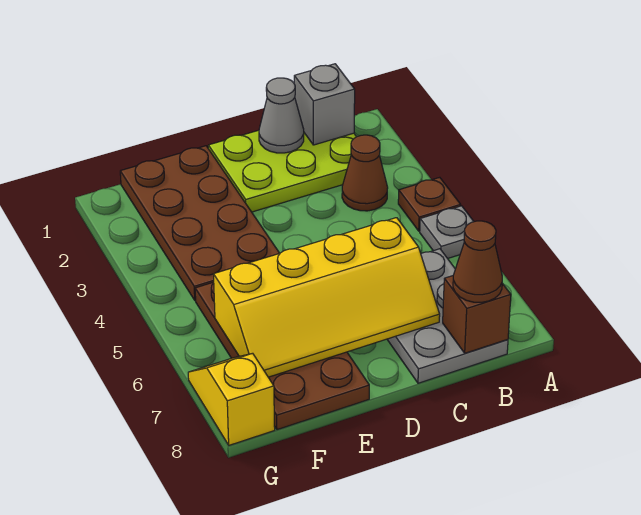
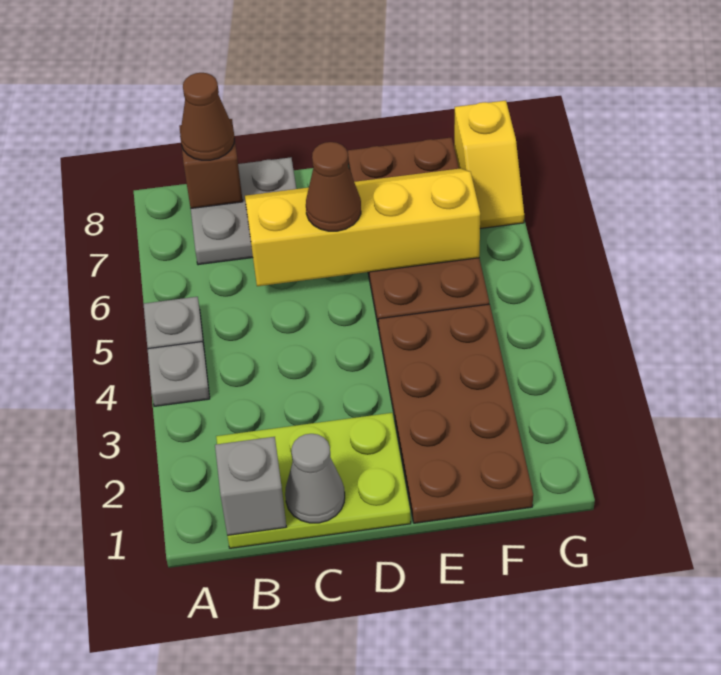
brown plate A4 level 1 -> grey plate A4 level 1
brown cone B3 level 1 -> brown cone D6 level 3
grey plate B6:C8 level 1 -> grey plate B7:C8 level 1

